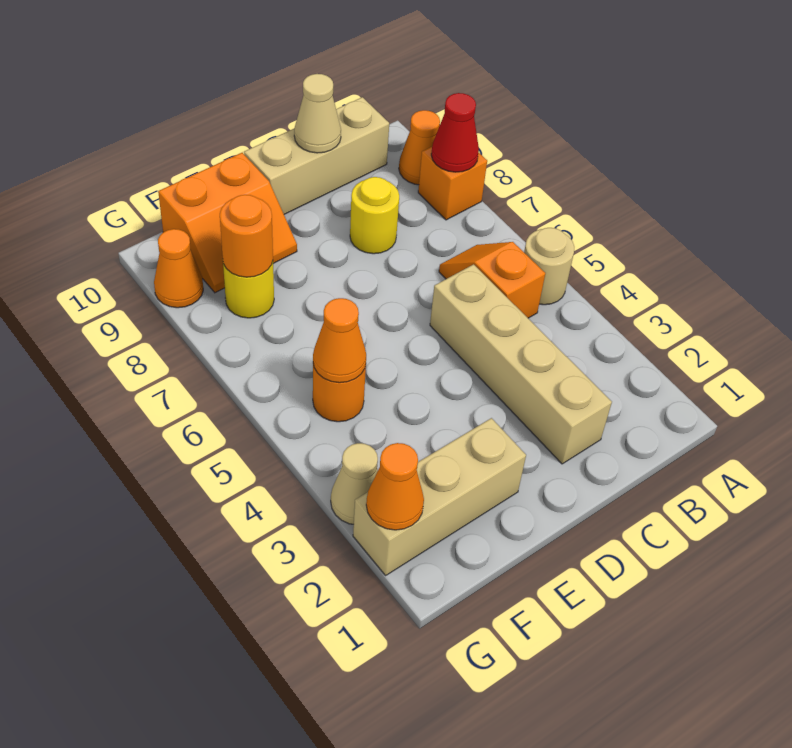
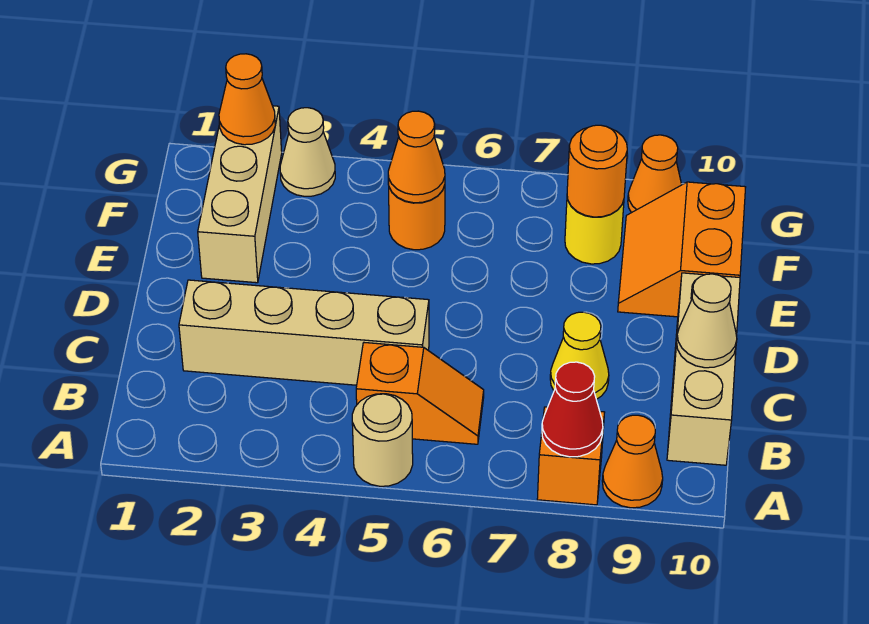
yellow round brick C8 level 1 -> yellow cone C8 level 1

